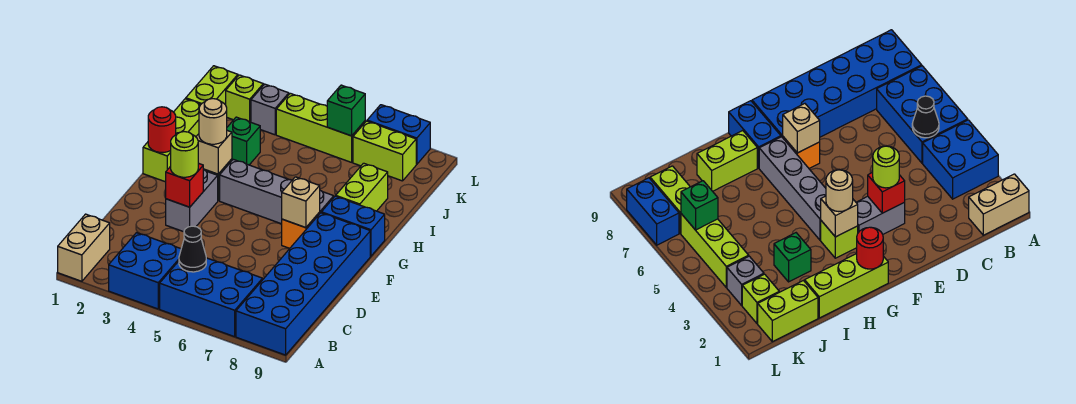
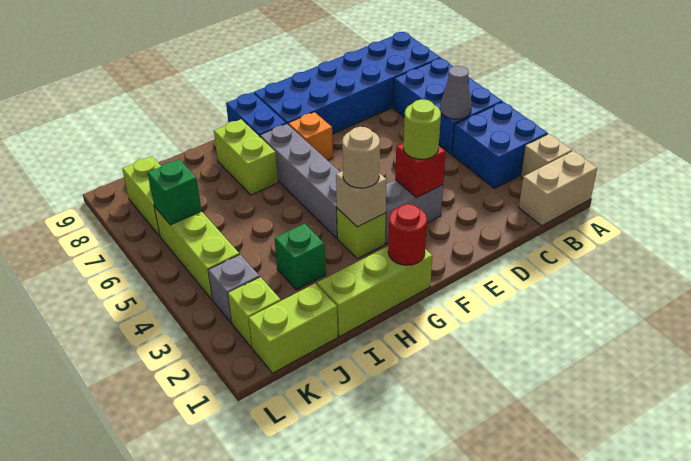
black cone B5 level 2 -> grey cone B5 level 2
tan brick F7 level 2 -> tan brick A2 level 1
lime brick H8:I8 level 1 -> lime brick H7:H8 level 1
blue brick L7:L8 level 1 -> none

